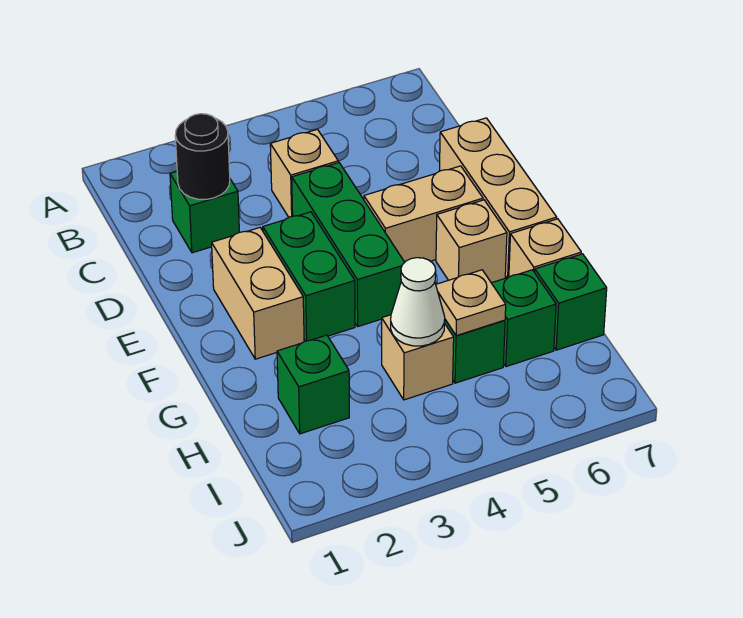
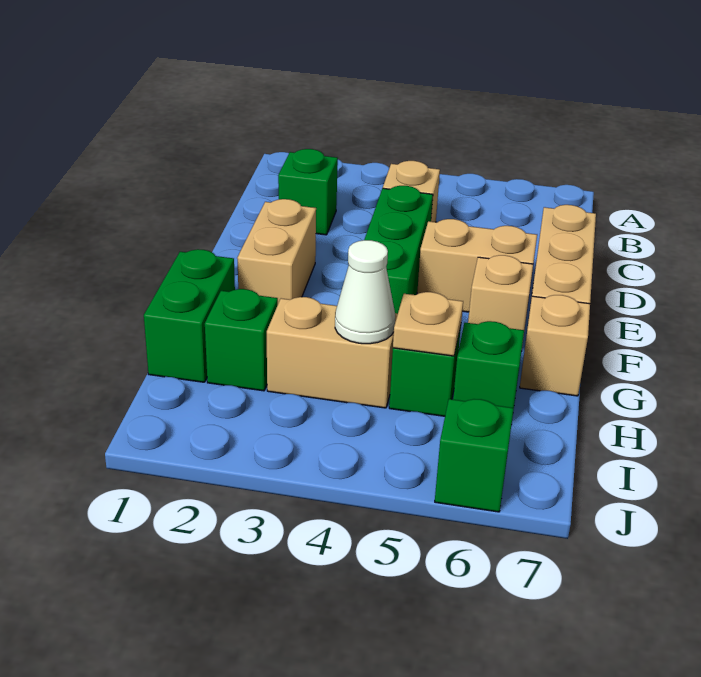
black round brick C2 level 2 -> none
green brick E3:F3 level 1 -> green brick G1:H1 level 1
tan brick H4 level 1 -> tan brick H3:H4 level 1
green brick H7 level 1 -> green brick J6 level 1

